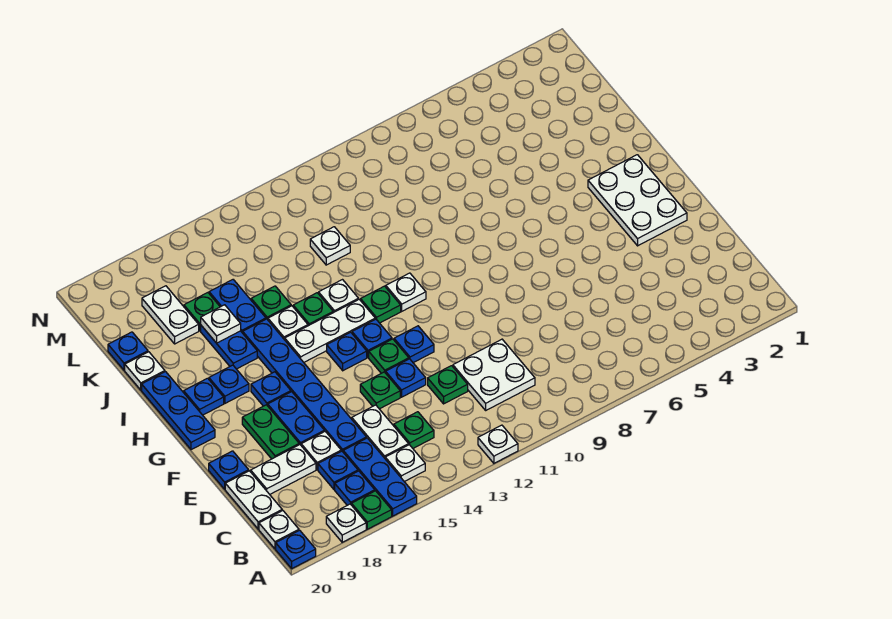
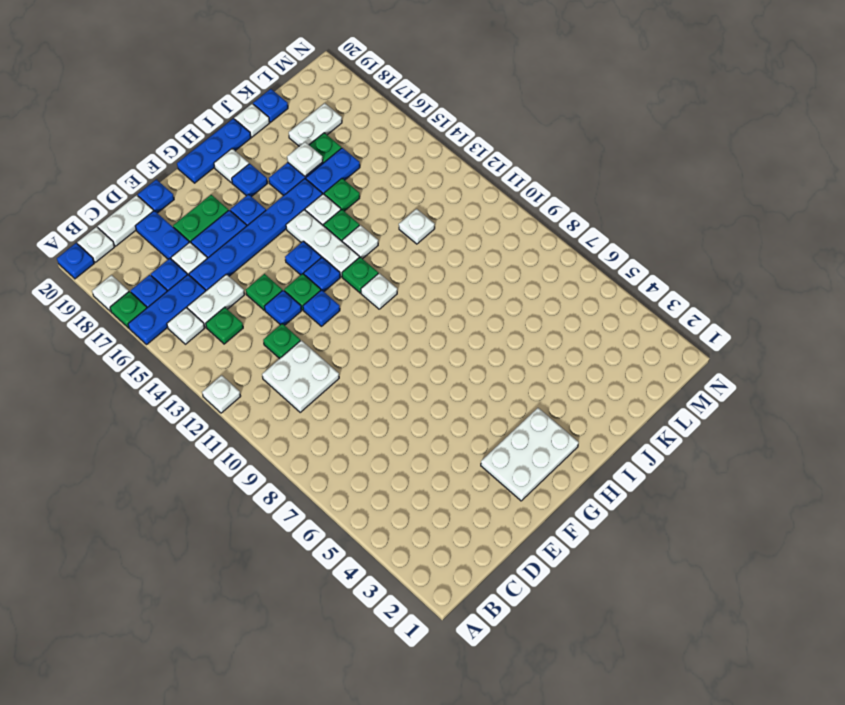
white plate D18:D19 level 1 -> blue plate D18:D19 level 1
blue plate H19 level 1 -> white plate H19 level 1

